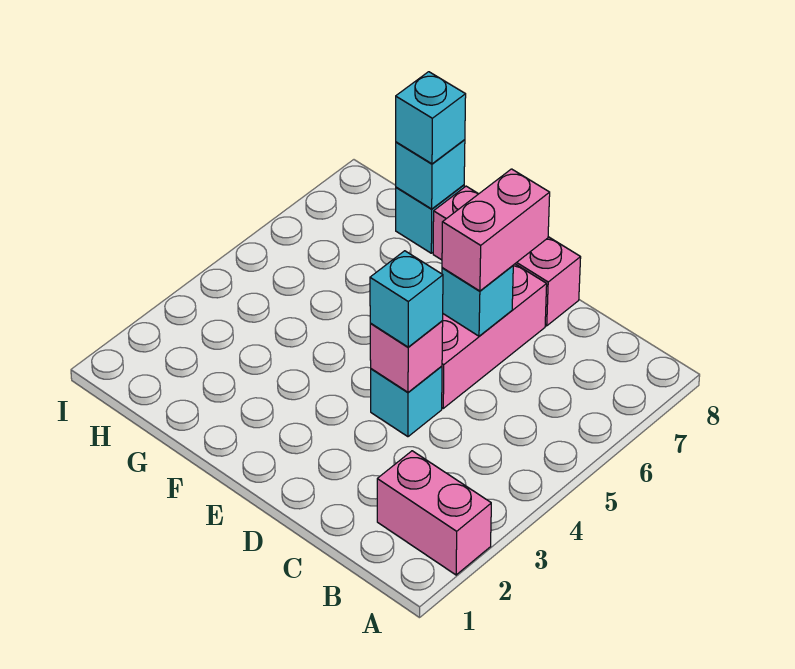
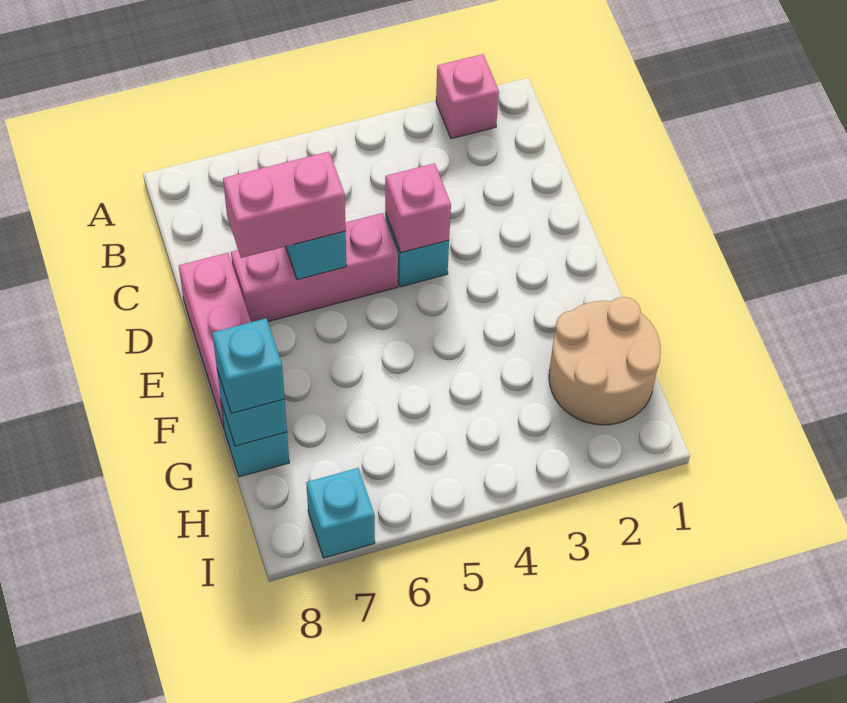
pink brick A2:B2 level 1 -> pink brick A2 level 1
cyan brick D4 level 3 -> cyan brick I7 level 1
none -> tan round brick G1:H2 level 1

